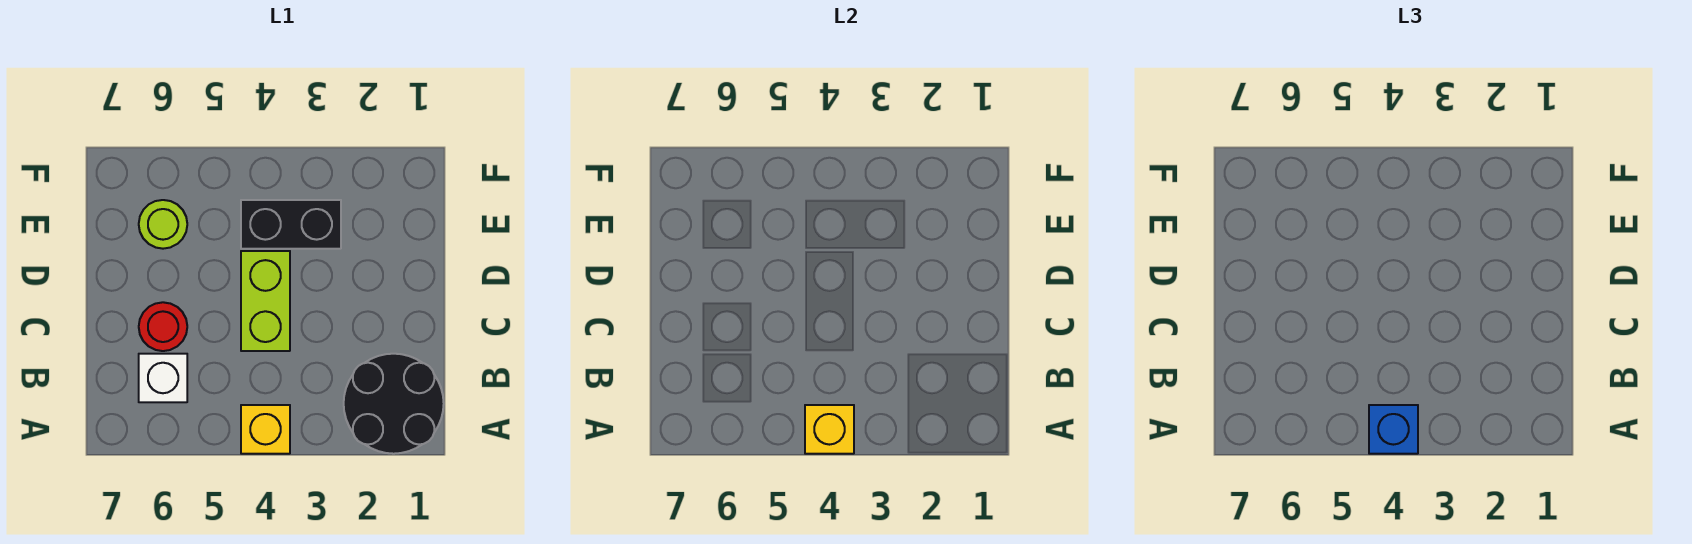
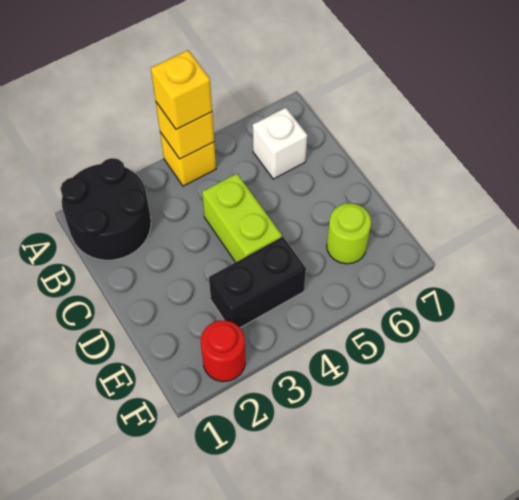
blue brick A4 level 3 -> yellow brick A4 level 3
red round brick C6 level 1 -> red round brick F2 level 1

